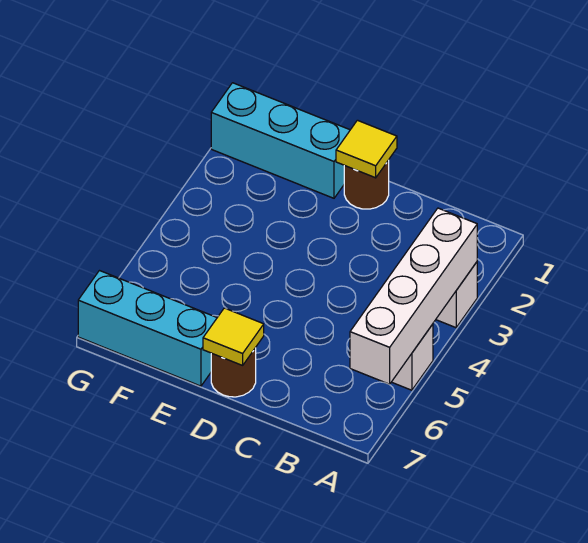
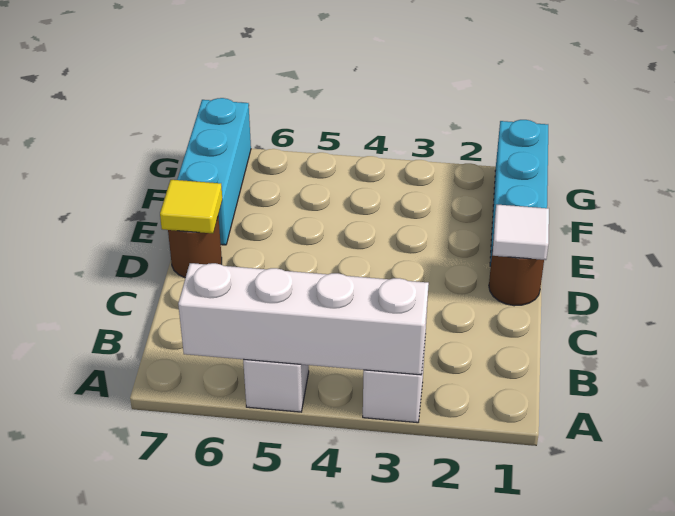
yellow tile D1 level 2 -> white tile D1 level 2

